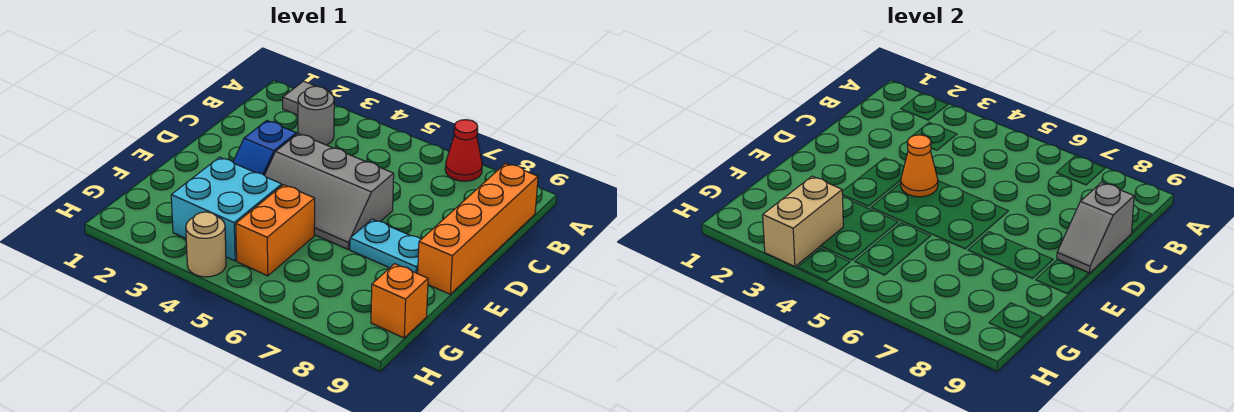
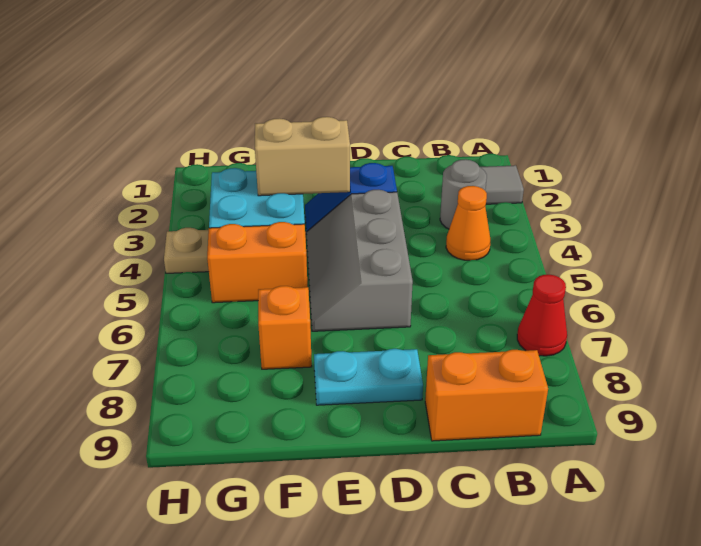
orange brick B9:E9 level 1 -> orange brick B9:C9 level 1
grey slope C9:D9 level 2 top C -> none
orange cone D4 level 2 -> orange cone B4 level 1
cyan plate E7:E8 level 1 -> cyan plate D8:E8 level 1
tan brick G3:H3 level 2 -> tan brick E3:F3 level 2
orange brick G9 level 1 -> orange brick F7 level 1
tan round brick H4 level 1 -> tan plate H4 level 1

